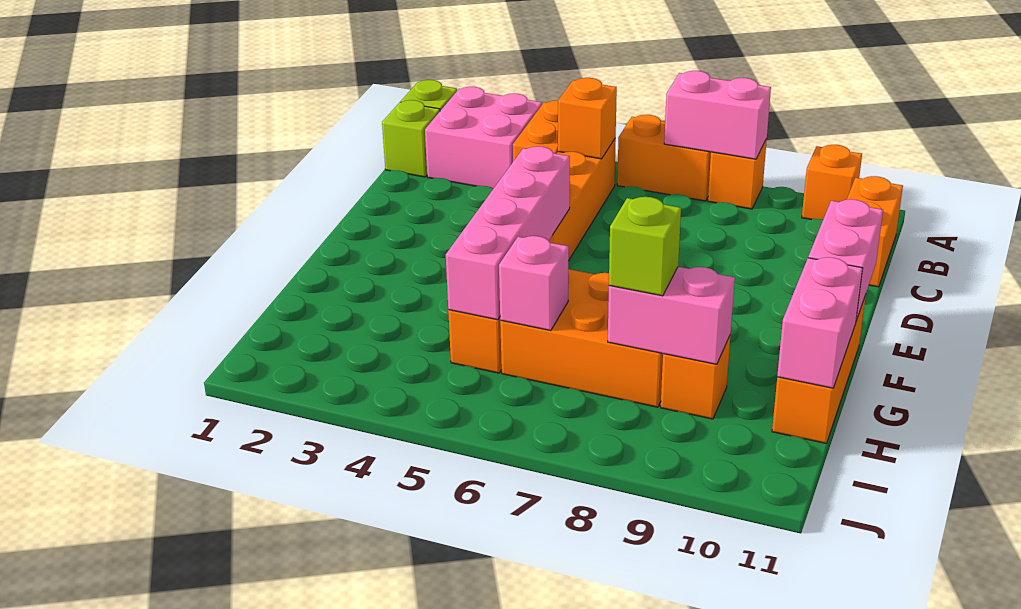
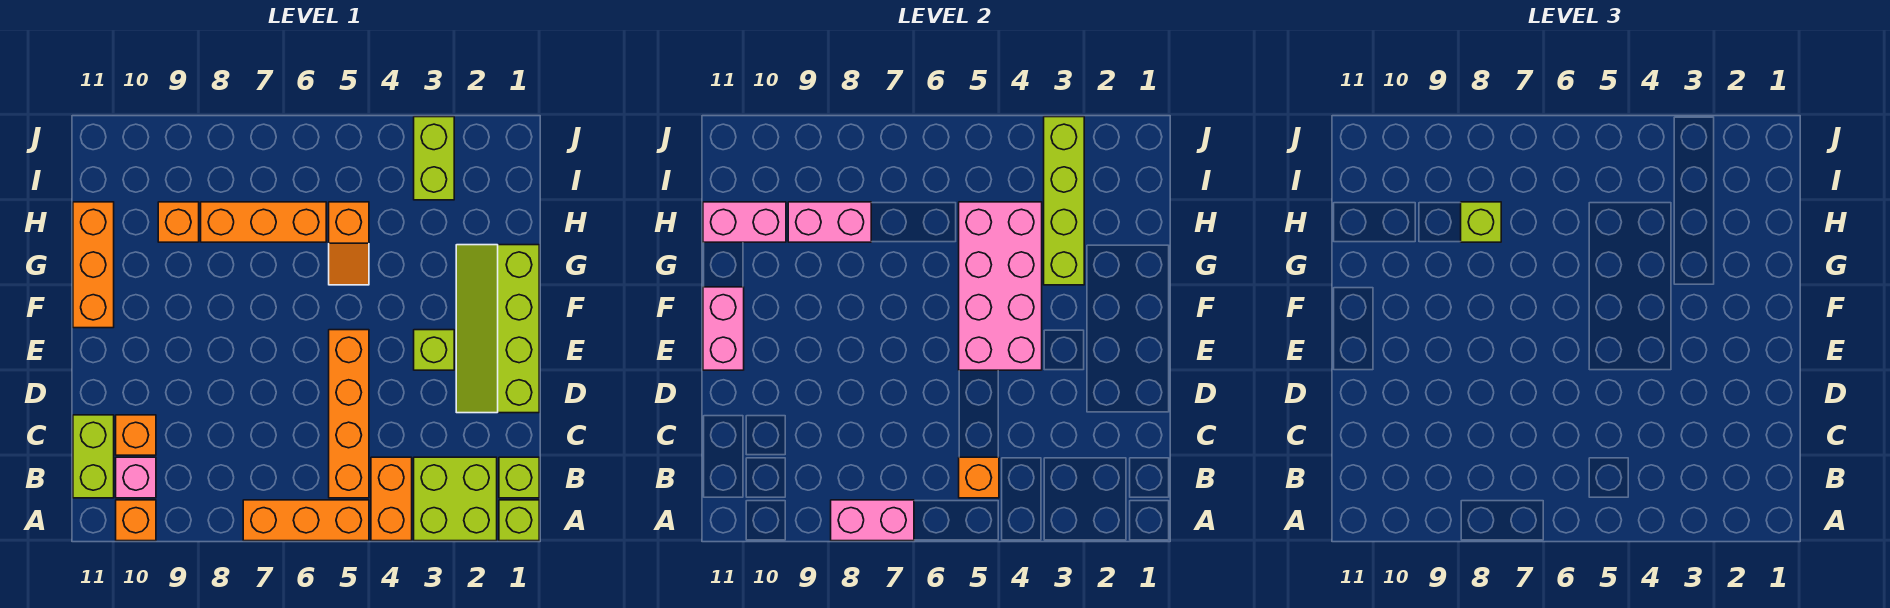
pink brick A2:B3 level 1 -> lime brick A2:B3 level 1
orange brick A6:A7 level 1 -> orange brick A5:A7 level 1
orange brick A8 level 1 -> orange brick C10 level 1
orange brick B11:C11 level 1 -> lime brick B11:C11 level 1
none -> lime slope D1:G2 level 1 top 1
none -> lime brick E3 level 1
pink brick E5:H5 level 2 -> pink brick E4:H5 level 2
none -> lime brick G3:J3 level 2
orange brick G6:H8 level 1 -> orange brick H6:H8 level 1
pink brick G11:H11 level 2 -> pink brick H10:H11 level 2
pink brick H6 level 2 -> pink brick B10 level 1
none -> lime brick I3:J3 level 1

